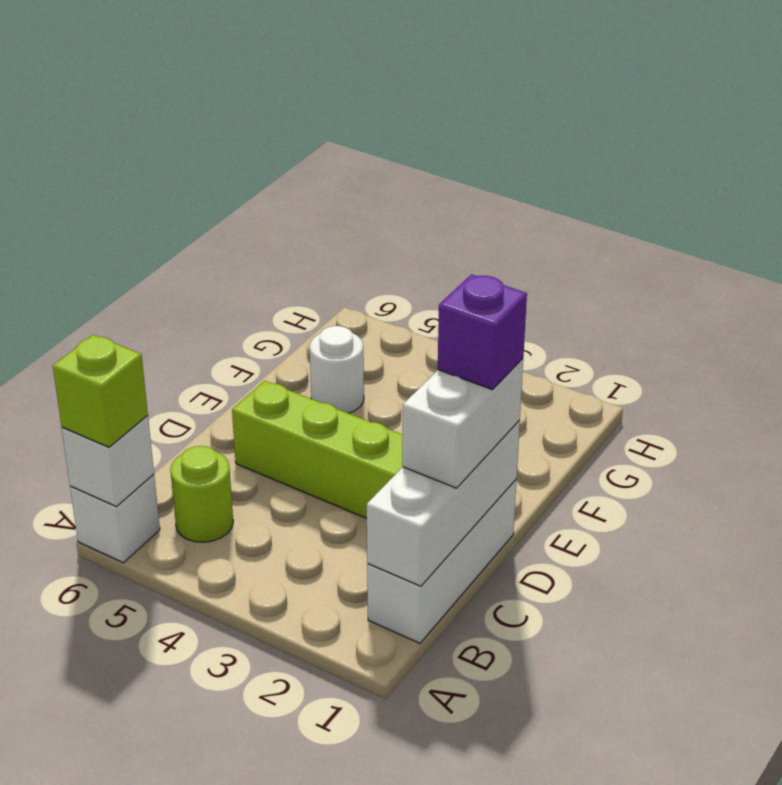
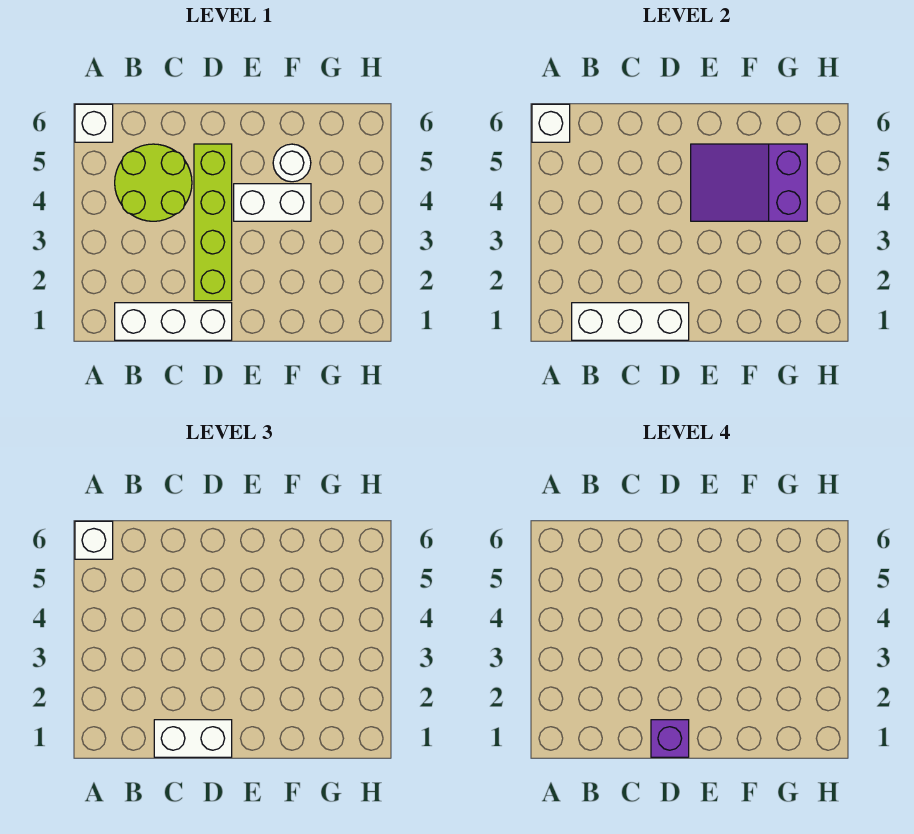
lime brick A6 level 3 -> white brick A6 level 3
lime round brick B5 level 1 -> lime round brick B4:C5 level 1
none -> white brick E4:F4 level 1
none -> purple slope E4:G5 level 2 top G

